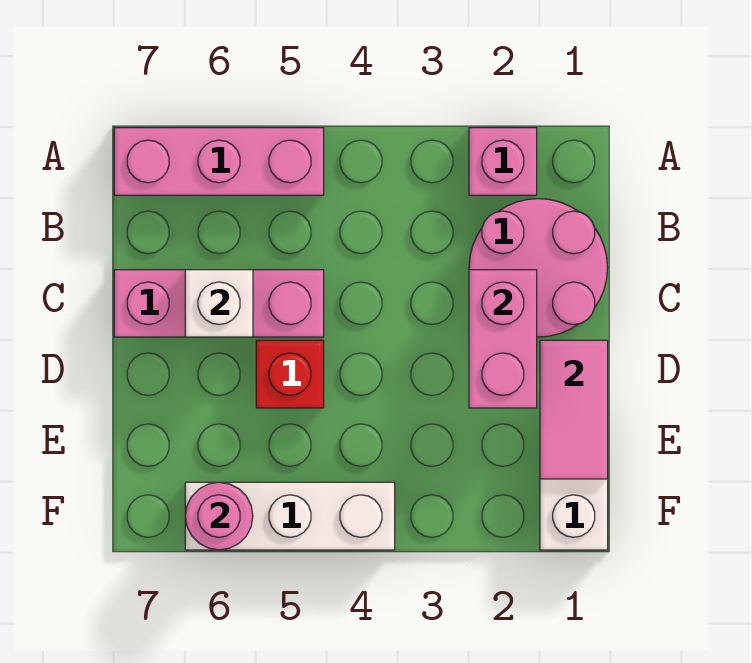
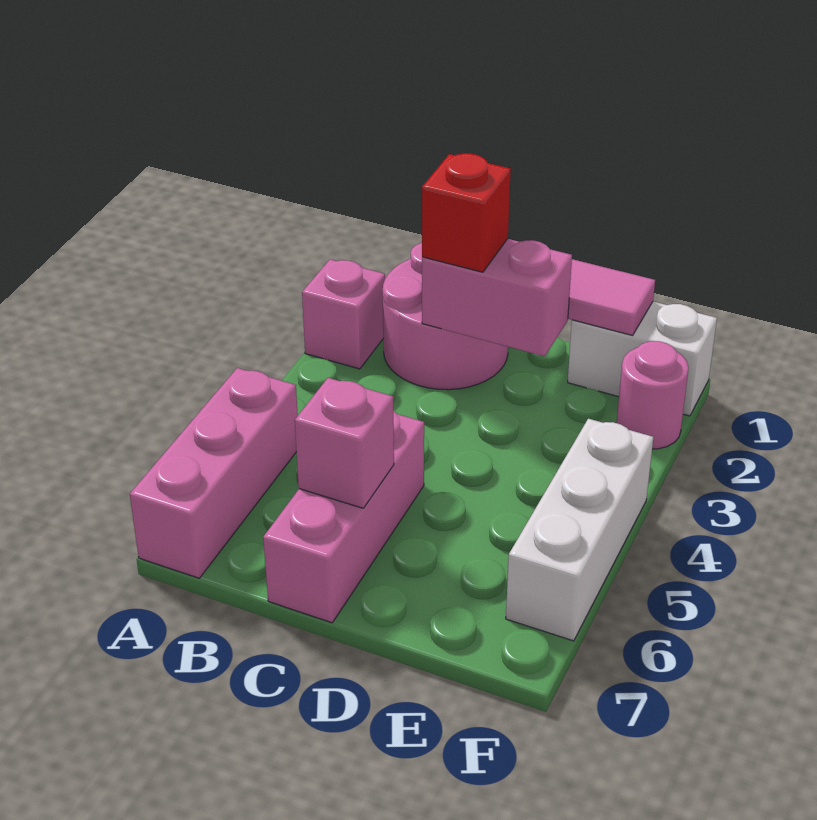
white brick C6 level 2 -> pink brick C6 level 2
red brick D5 level 1 -> red brick C2 level 3
pink round brick F6 level 2 -> pink round brick F2 level 1

